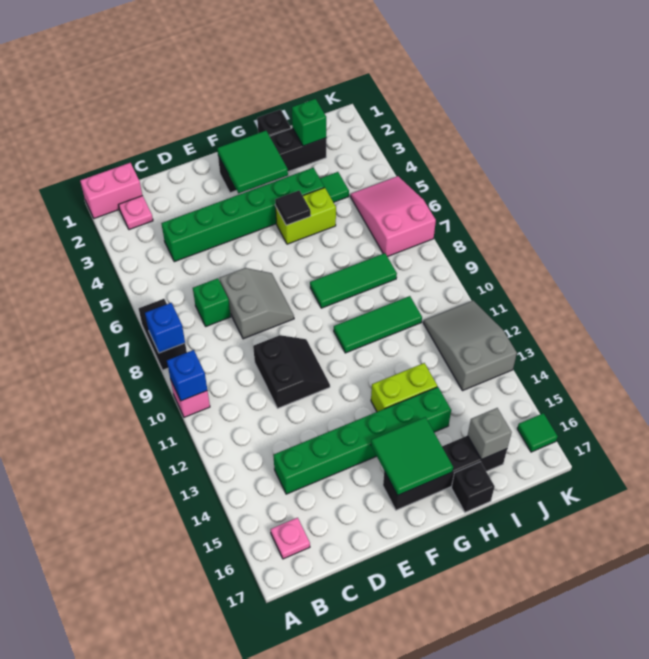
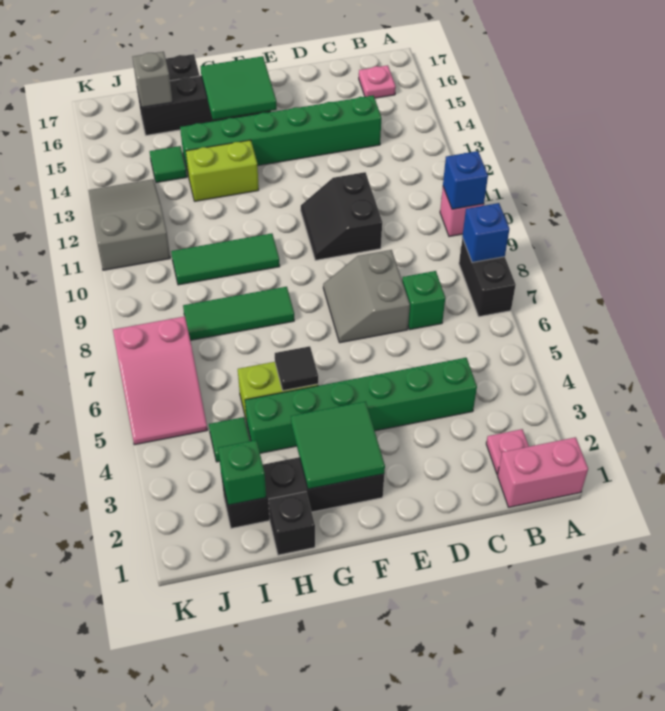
grey slope J11:K13 level 1 top 13 -> grey slope J11:K13 level 1 top 11
green tile K16 level 1 -> green tile I14 level 1

